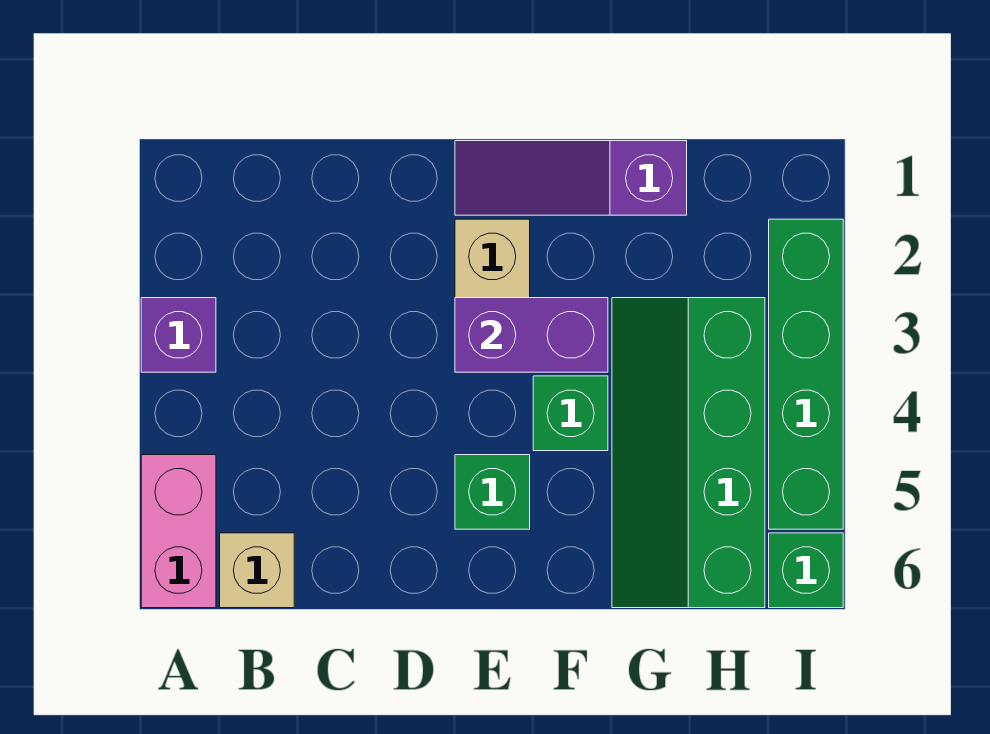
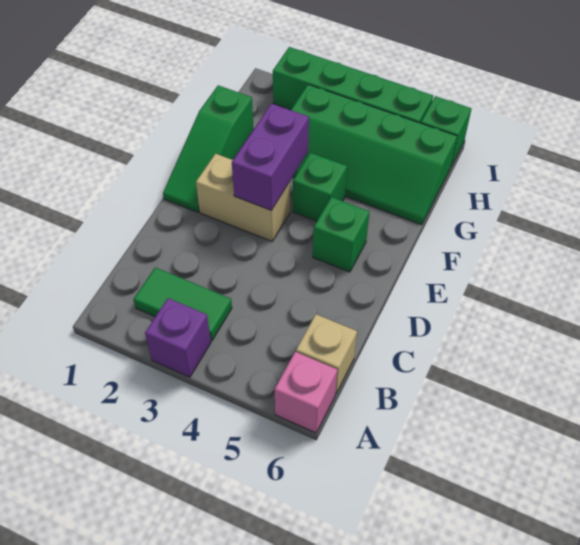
pink brick A5:A6 level 1 -> pink brick A6 level 1
none -> green tile B2:B3 level 1
purple slope E1:G1 level 1 top G -> green slope E1:G1 level 1 top G

